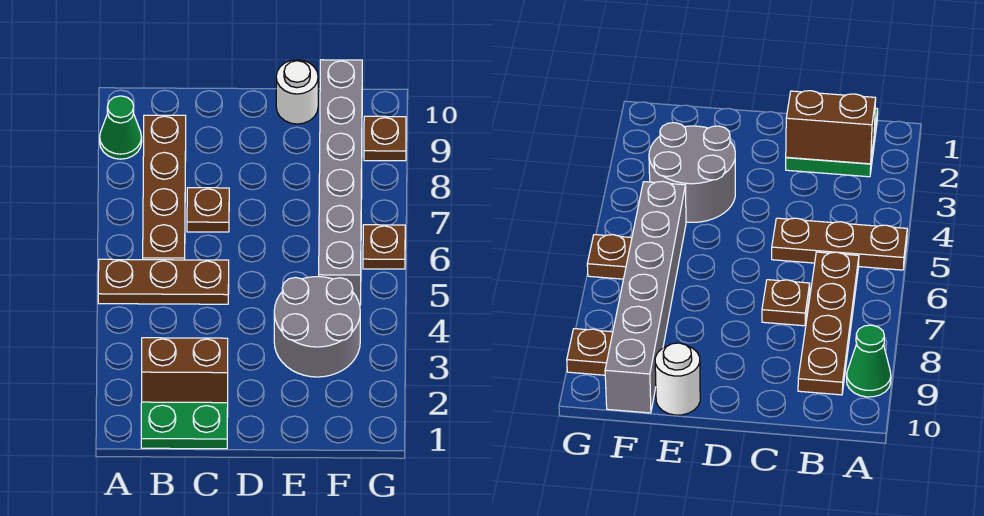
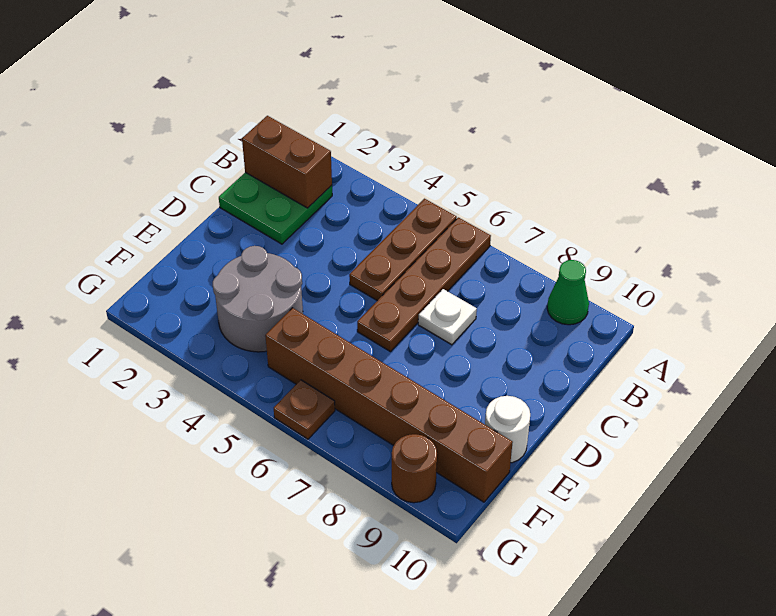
brown brick B2:C2 level 2 -> brown brick B1:B2 level 2
brown plate B6:B9 level 1 -> brown plate A6:D6 level 1
brown plate C7 level 1 -> white plate C7 level 1
grey brick F5:F10 level 1 -> brown brick F5:F10 level 1
brown plate G9 level 1 -> brown round brick G9 level 1

